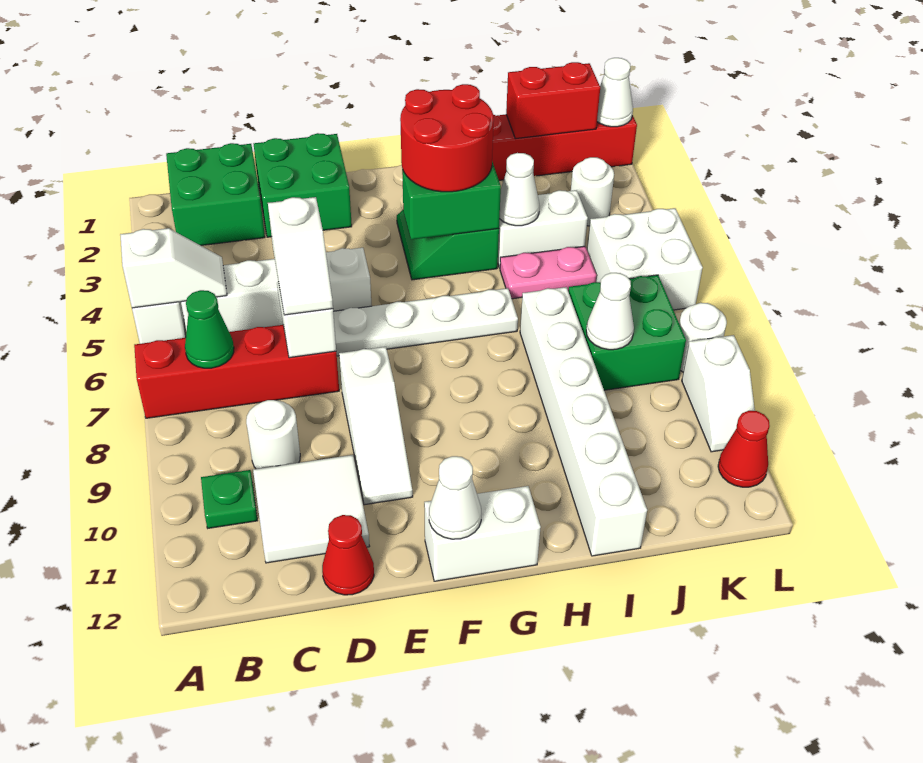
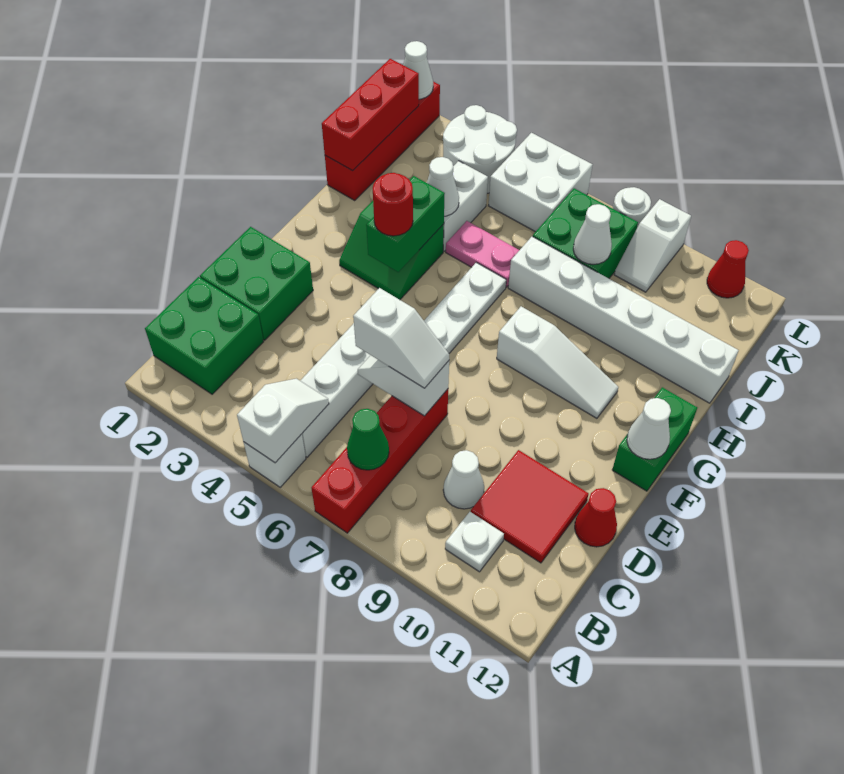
green plate B10 level 1 -> white plate B10 level 1
white round brick C9 level 1 -> white cone C9 level 1
white tile C10:D11 level 1 -> red tile C10:D11 level 1
white slope E8:E10 level 1 top 8 -> white slope G8:G10 level 1 top 8
white brick F12:G12 level 1 -> green brick F12:G12 level 1
red round brick G3:H4 level 3 -> red round brick G4 level 3
pink plate I5:J5 level 1 -> pink plate I5:I6 level 1
red brick J1:K1 level 2 -> red brick I1:K1 level 2
white round brick K3 level 1 -> white round brick K3:L4 level 1
white slope L9:L10 level 1 top 9 -> white slope K9:L9 level 1 top L

